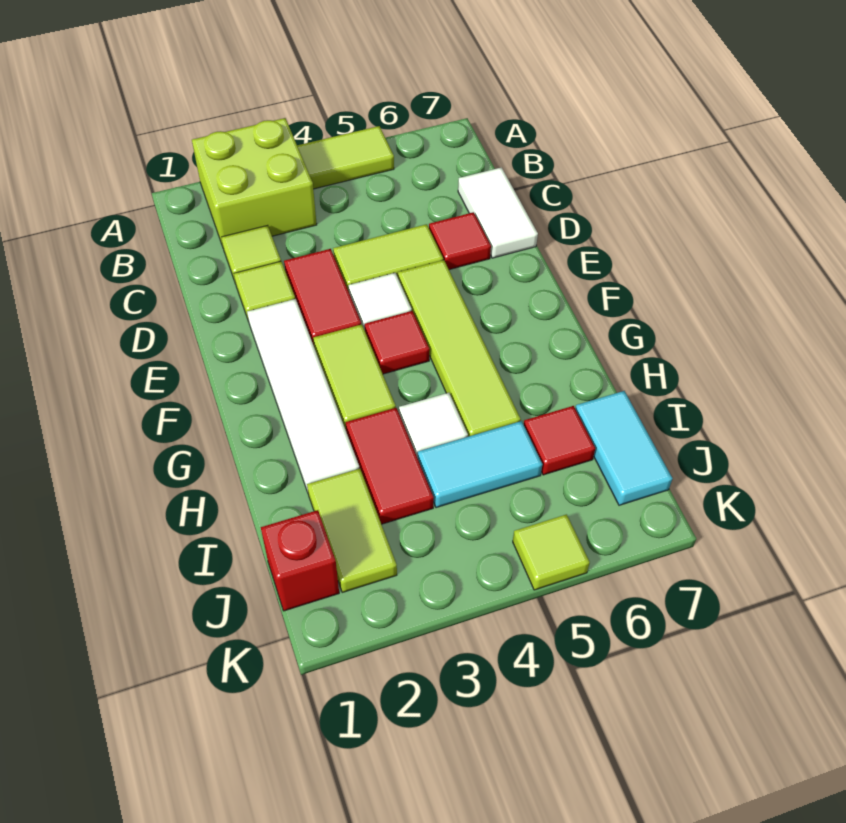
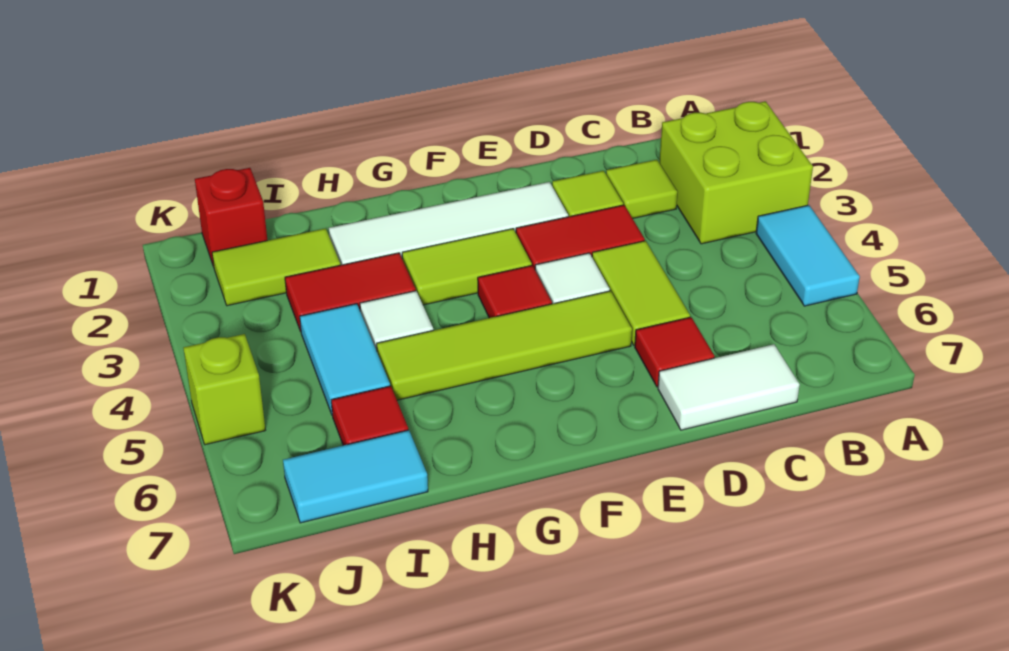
lime tile A4:A5 level 1 -> cyan tile A4:A5 level 1
lime tile K5 level 1 -> lime brick K5 level 1

